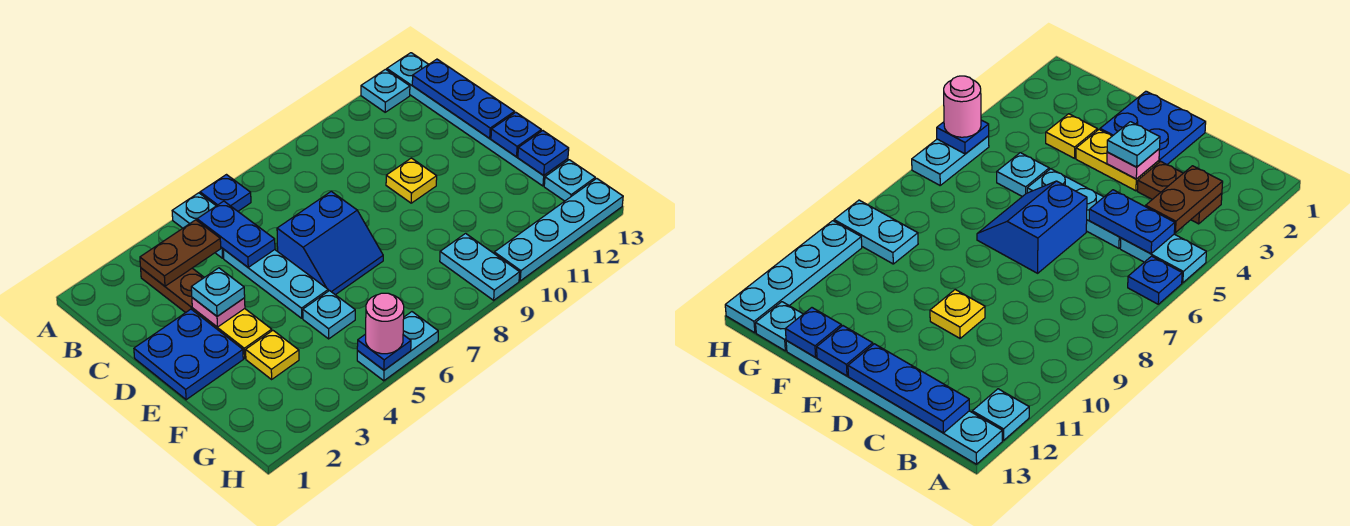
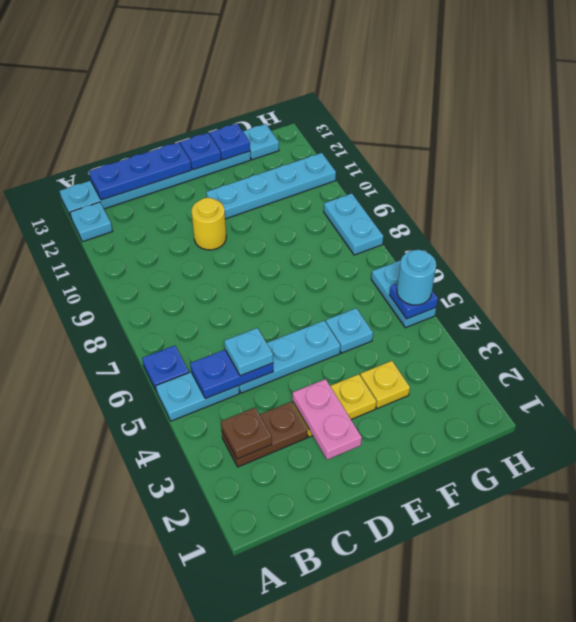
brown plate B3:B4 level 2 -> brown plate B3 level 2
blue plate D1:E2 level 1 -> none
pink plate D3 level 2 -> pink plate D2:D3 level 2
cyan plate D3 level 3 -> cyan plate C5 level 3
blue slope D6:E7 level 1 top D -> none
yellow plate D10 level 1 -> yellow round brick D10 level 1
cyan plate G9:H9 level 1 -> cyan plate H8:H9 level 1
pink round brick H5 level 3 -> cyan round brick H5 level 3
cyan plate H10:H13 level 1 -> cyan plate E11:H11 level 1

